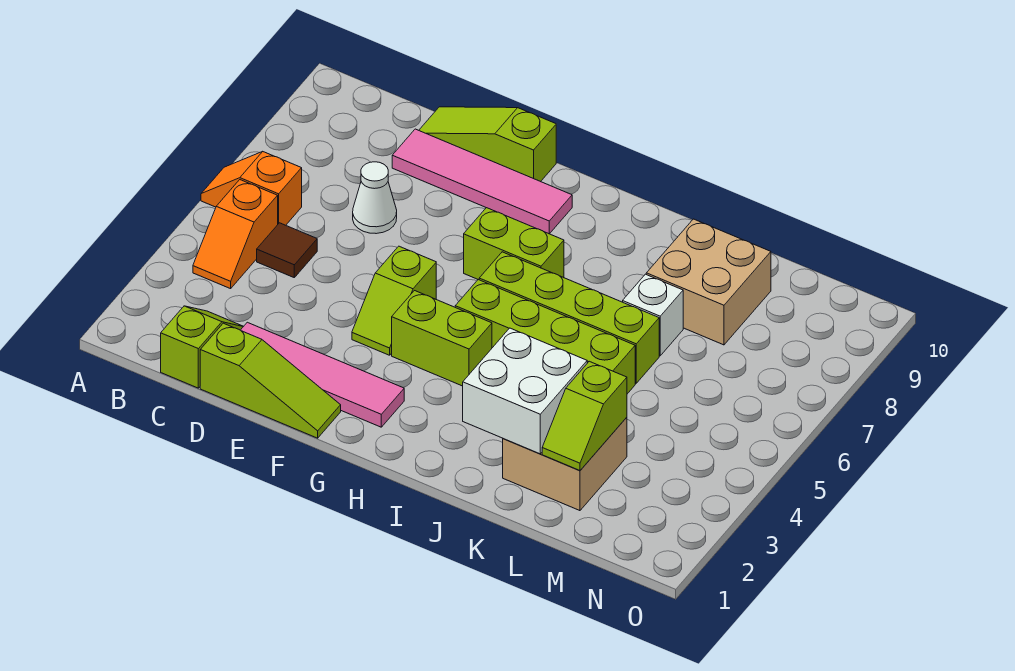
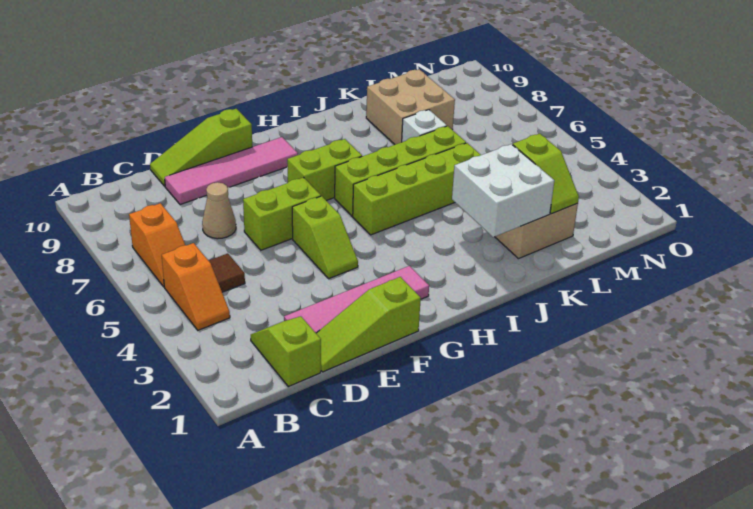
orange slope A6:B6 level 1 top B -> orange slope B6:B7 level 1 top 7
lime slope D1:F1 level 1 top D -> lime slope D1:F1 level 1 top F
white cone D7 level 1 -> tan cone D7 level 1
lime brick G4:H4 level 1 -> lime brick E6:F6 level 1

